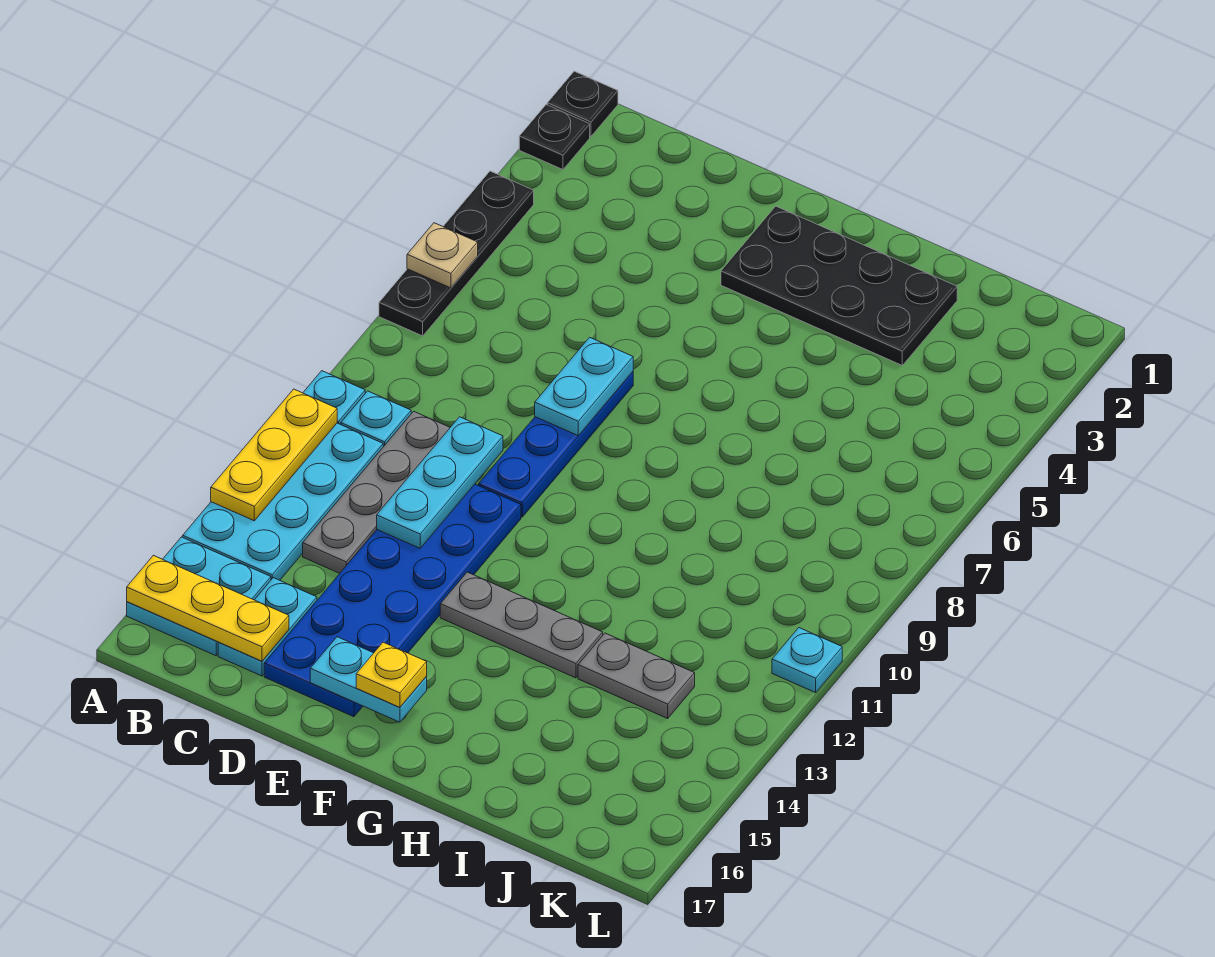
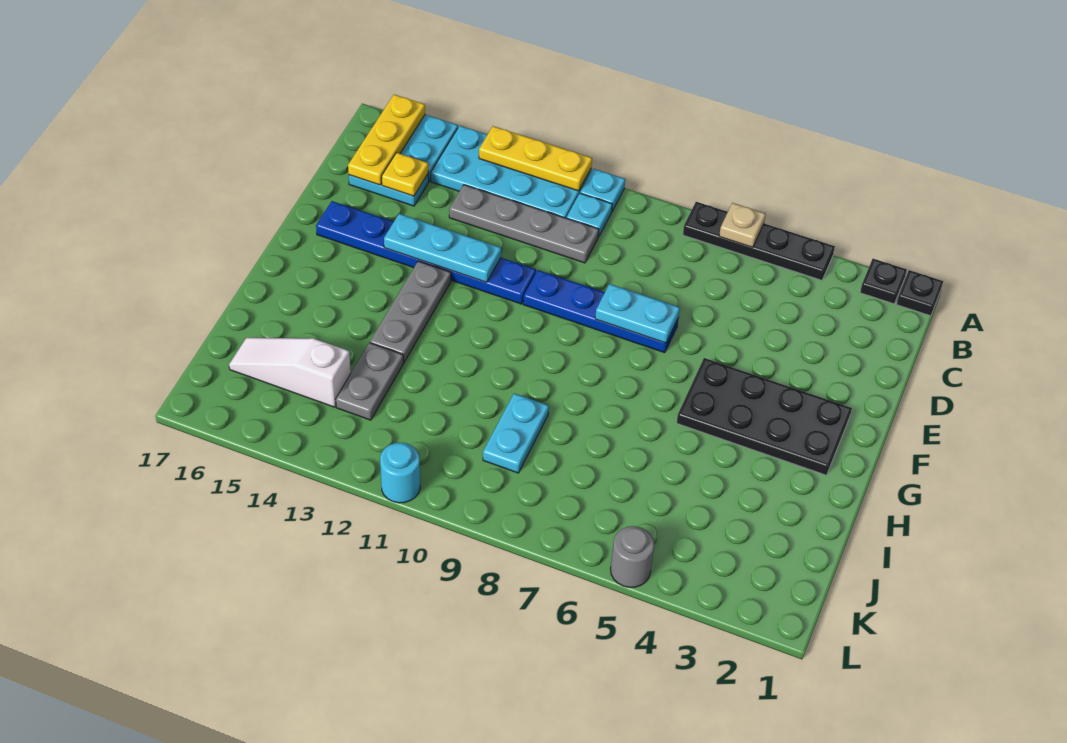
cyan plate D10:D12 level 2 -> cyan plate E12:E14 level 2
blue plate D11:E16 level 1 -> blue plate E11:E16 level 1
cyan plate E16:F16 level 2 -> cyan plate I9:J9 level 1
black plate F2:I3 level 1 -> black plate F2:G5 level 1
yellow plate F16 level 3 -> yellow plate C15 level 2
none -> white slope J14:J16 level 1 top 14
none -> grey round brick L5 level 1
cyan plate L11 level 1 -> cyan round brick L11 level 1

